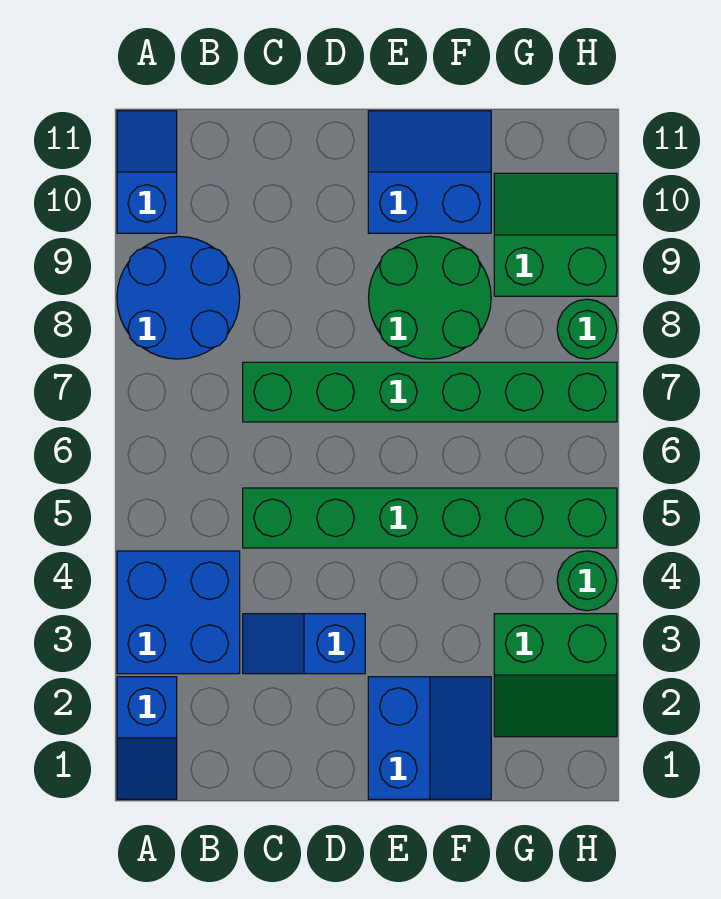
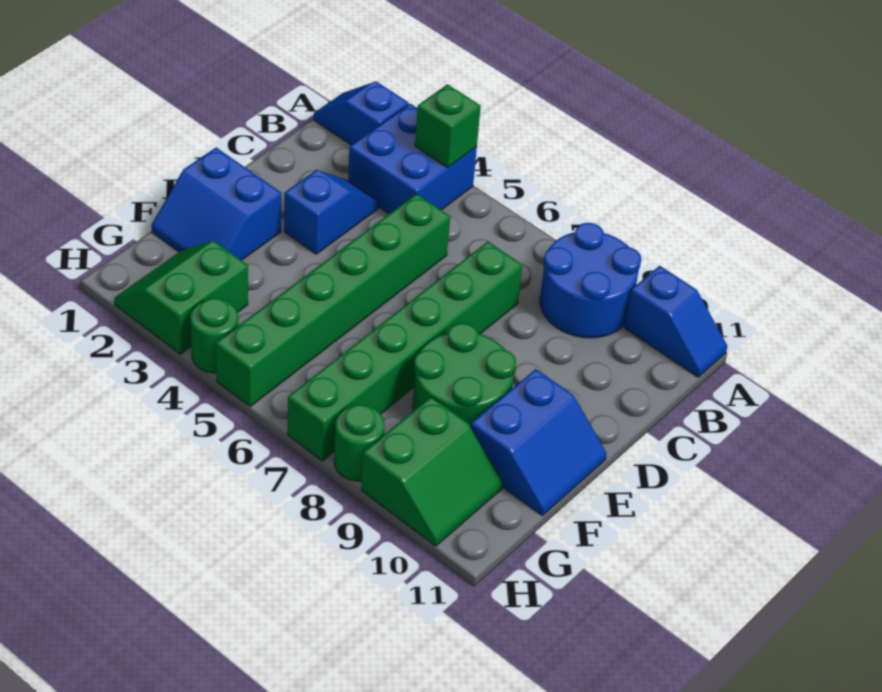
none -> green brick A4 level 2

